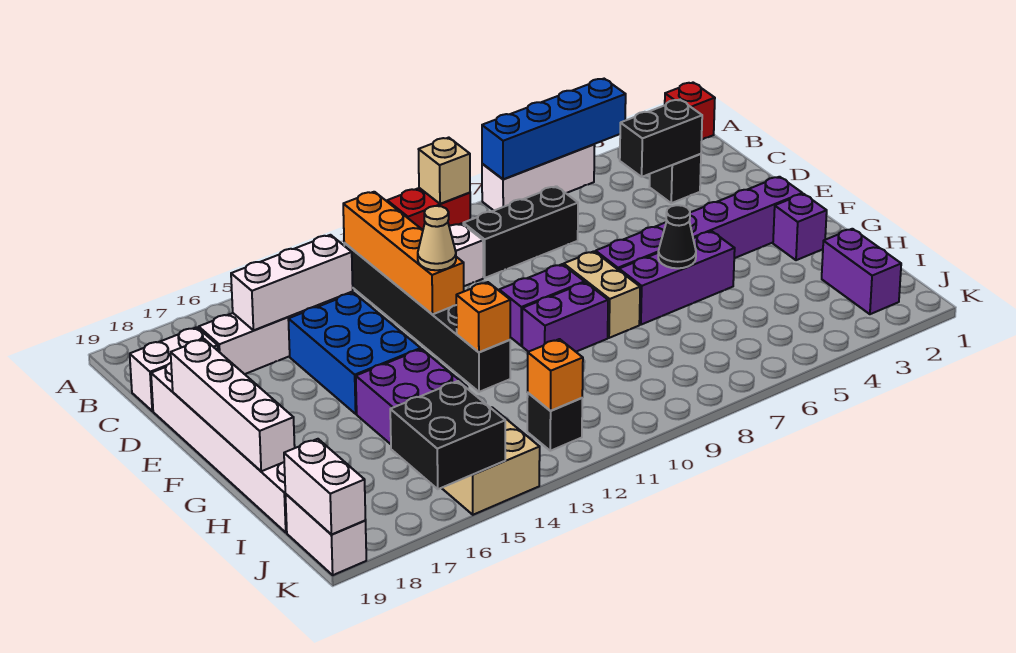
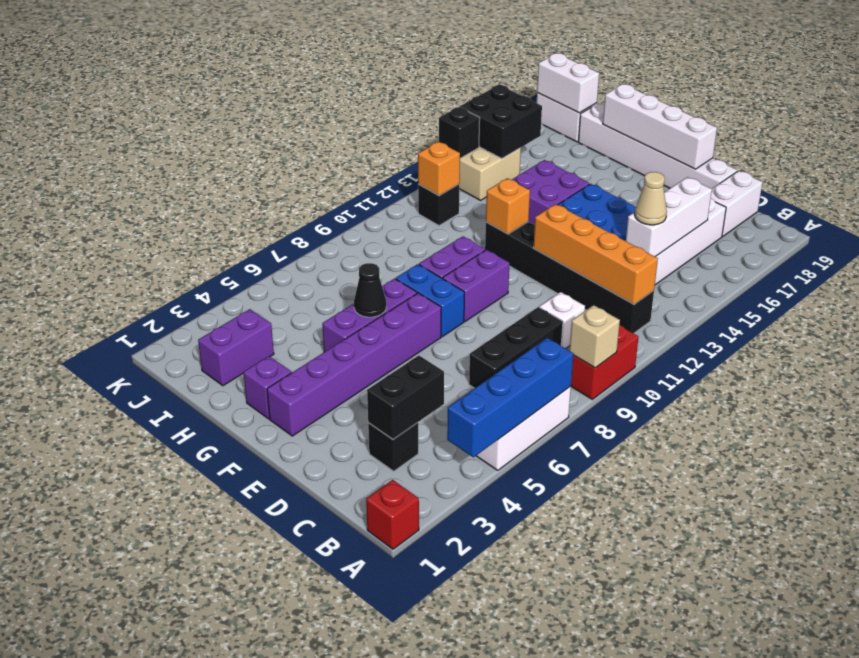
tan cone E12 level 3 -> tan cone C14 level 3
tan brick F8:G8 level 1 -> blue brick F8:G8 level 1
purple brick I2:J2 level 1 -> purple brick I2:I3 level 1
none -> black brick K14 level 2

